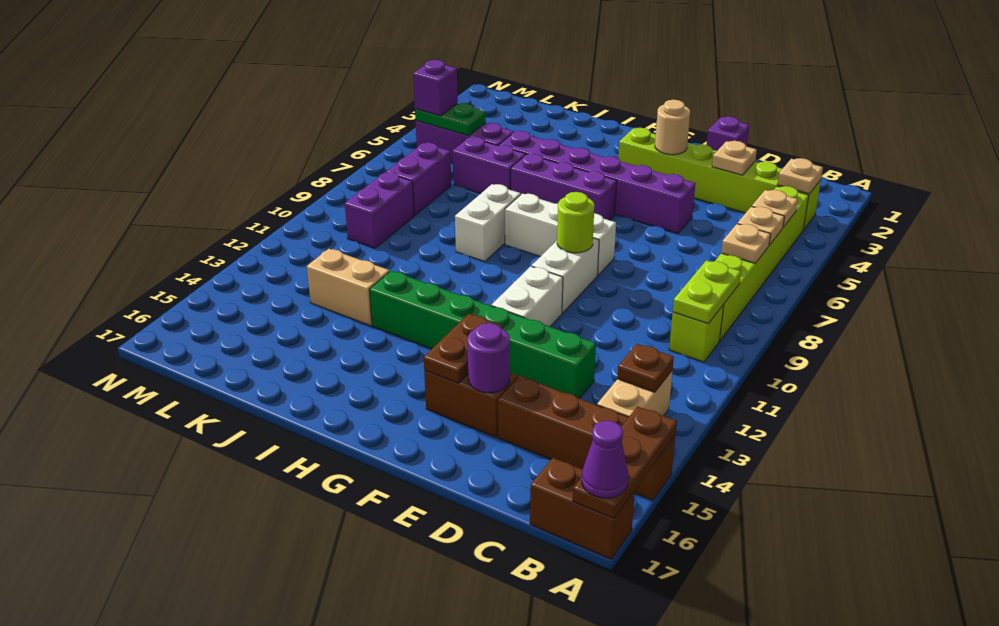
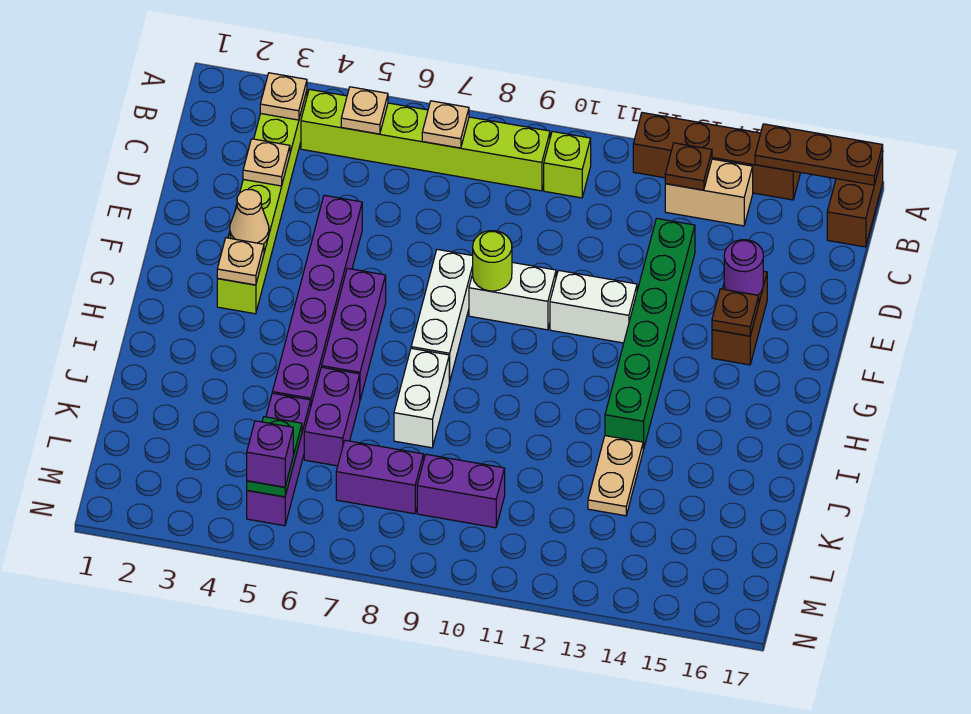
brown brick A15:D15 level 1 -> brown brick A12:A15 level 1
purple cone A17 level 3 -> none
tan plate B6 level 2 -> tan plate G3 level 2
lime plate B9:B10 level 2 -> none
purple brick E1 level 1 -> none
tan round brick F3 level 2 -> tan cone F3 level 2
brown plate F14:F15 level 2 -> brown plate F15 level 2
white brick I8:I9 level 1 -> white brick I8:J8 level 1
tan brick J13:K13 level 1 -> tan plate J13:K13 level 1

